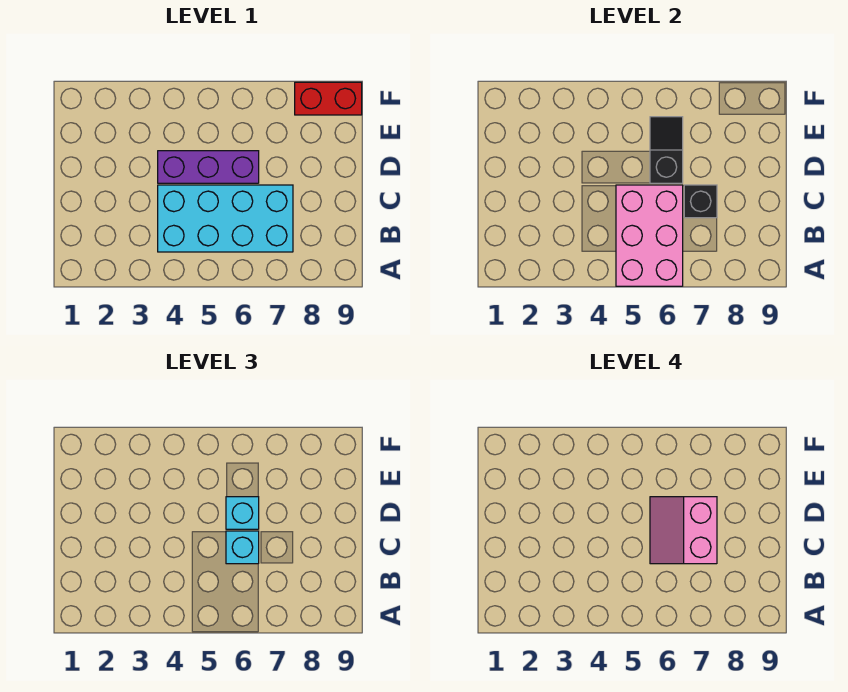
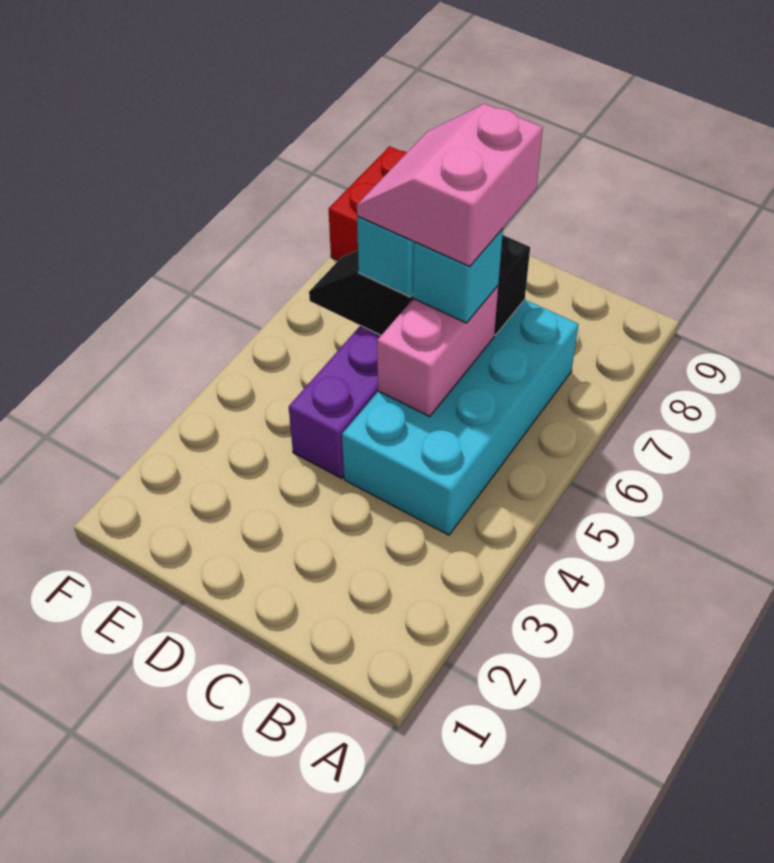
pink brick A5:C6 level 2 -> pink brick C5:C6 level 2
pink slope C6:D7 level 4 top 7 -> pink slope C6:D7 level 4 top C

